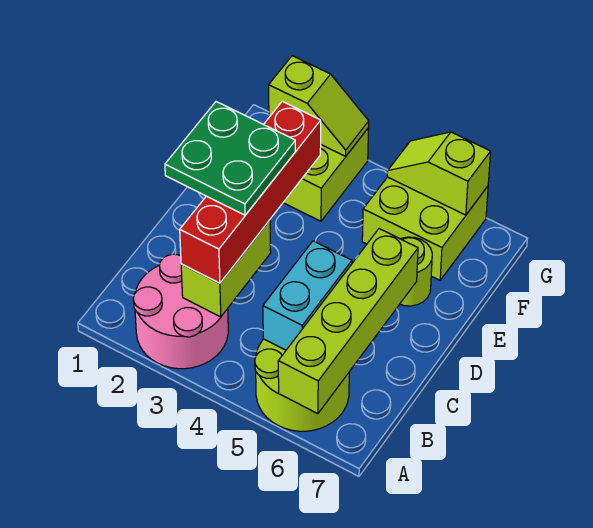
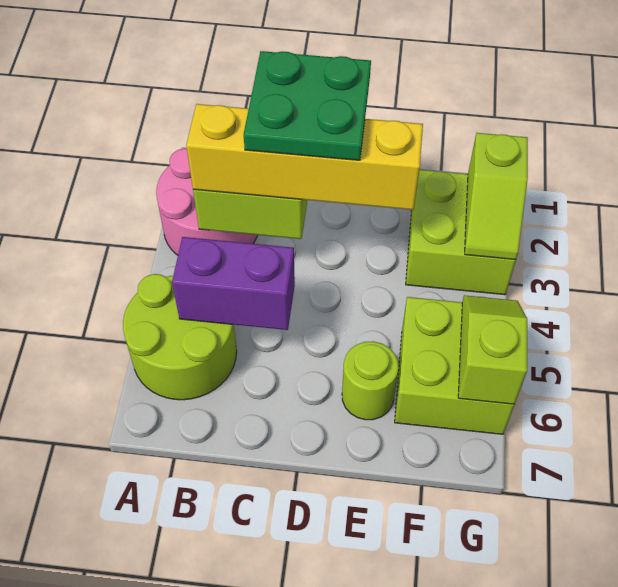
lime brick A6:D6 level 2 -> none
red brick B3:E3 level 3 -> yellow brick B3:E3 level 3
cyan brick B5:C5 level 2 -> purple brick B5:C5 level 2

